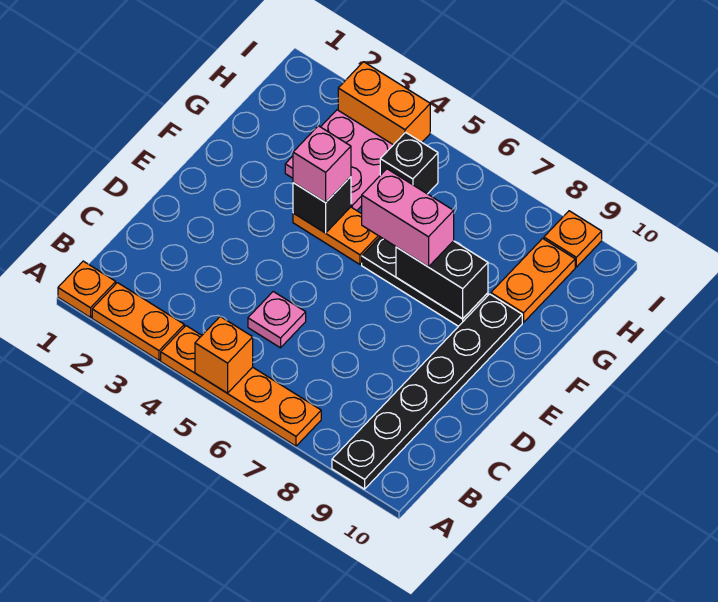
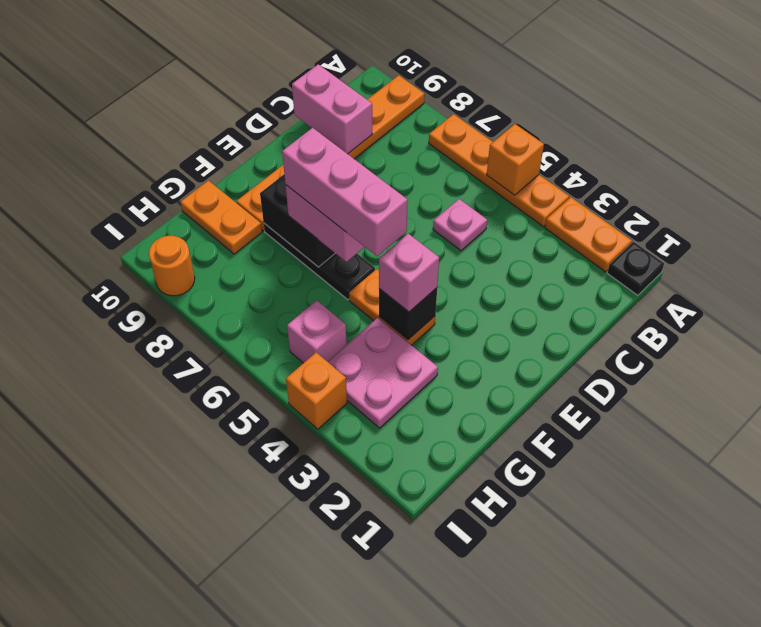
orange plate A1 level 1 -> black plate A1 level 1
black plate A9:F9 level 1 -> orange plate A9:F9 level 1
none -> pink brick C9:C10 level 2
none -> pink brick F5:F7 level 4
orange plate G9:H9 level 1 -> orange plate G9:G10 level 1
black brick H5 level 1 -> pink brick H5 level 1
orange brick I3:I4 level 1 -> orange brick I4 level 1
orange plate I9 level 1 -> orange round brick I9 level 1

